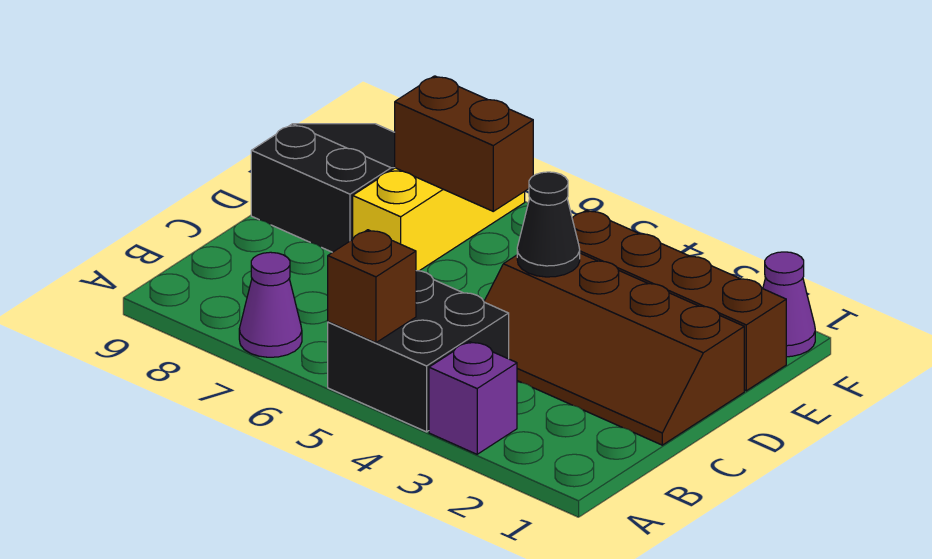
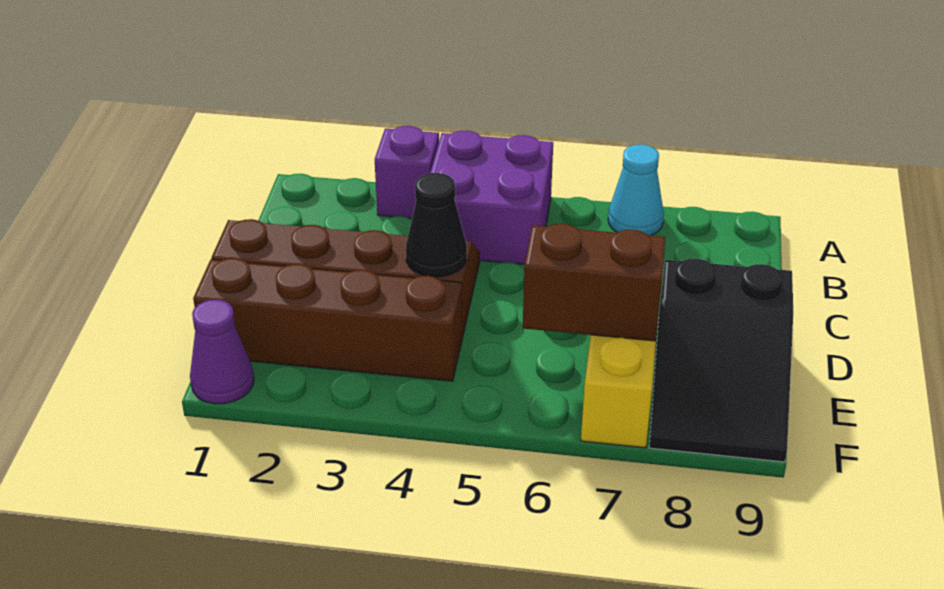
black brick A4:B5 level 1 -> purple brick A4:B5 level 1
brown brick A5 level 2 -> none
purple cone A7 level 1 -> cyan cone A7 level 1

